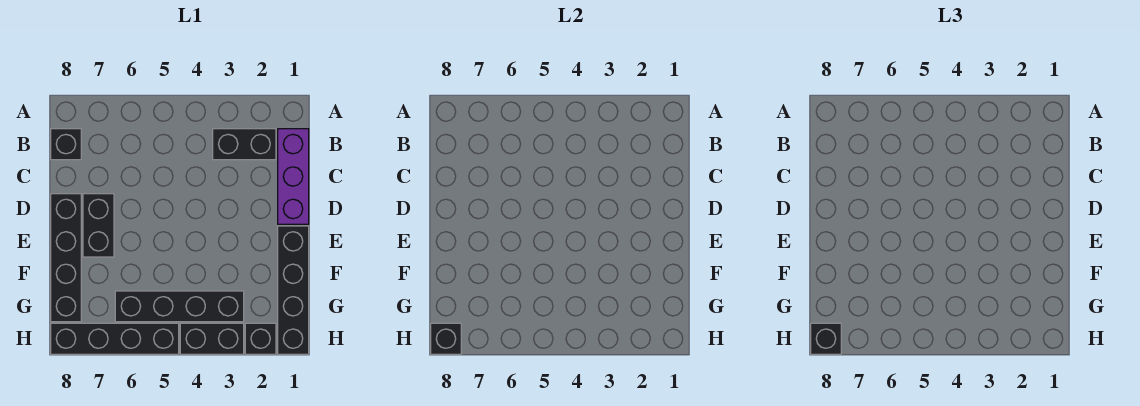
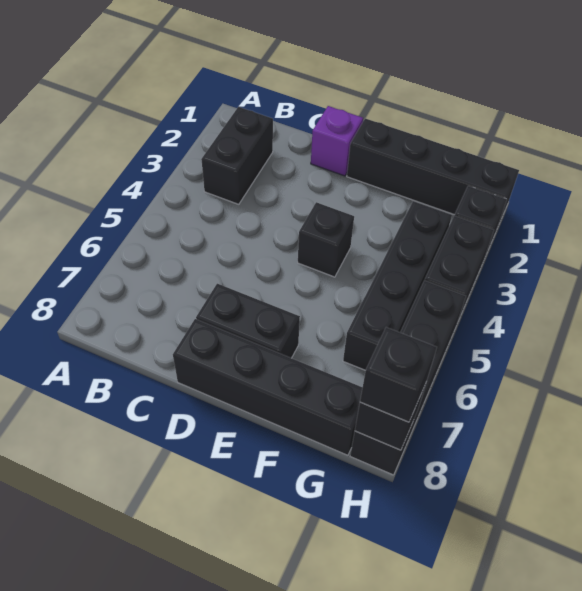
purple brick B1:D1 level 1 -> purple brick D1 level 1
black brick B8 level 1 -> black brick E4 level 1

